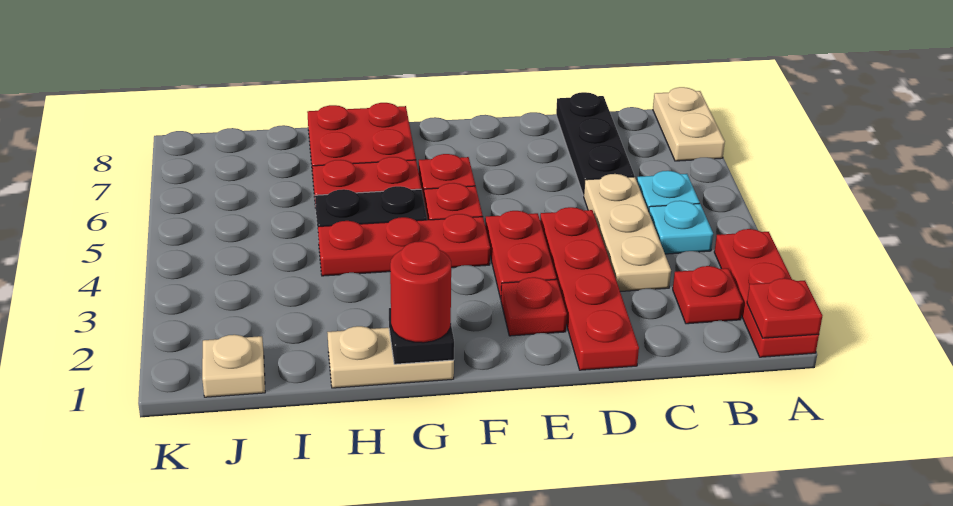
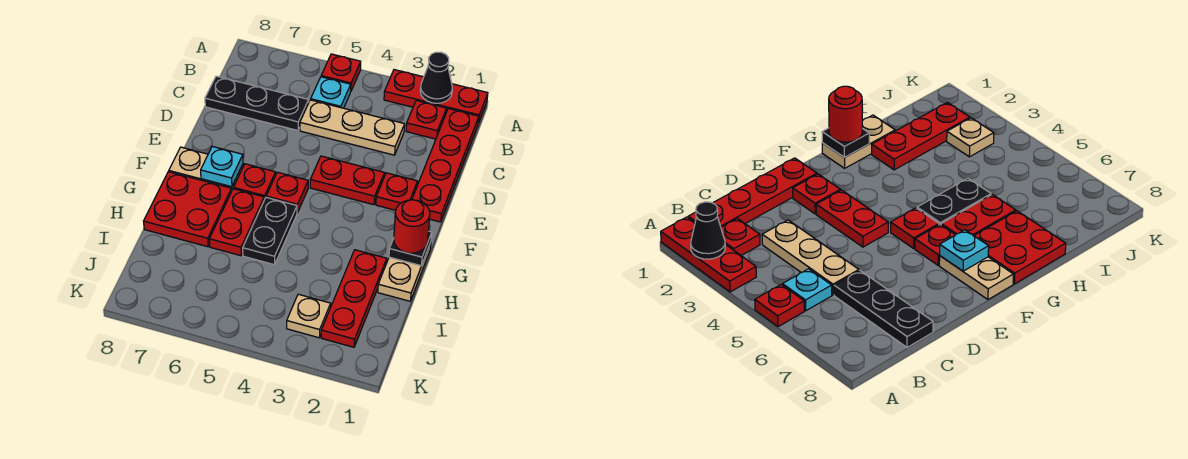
red plate A1 level 2 -> red plate A5 level 1
none -> black cone A2 level 2
tan plate A7:A8 level 1 -> tan plate F7:F8 level 1
cyan plate B4 level 1 -> cyan plate F7 level 2
red plate D1:D4 level 1 -> red plate B1:E1 level 1
red plate F4:H4 level 1 -> red plate H2:J2 level 1
tan plate J1 level 1 -> tan plate J3 level 1

